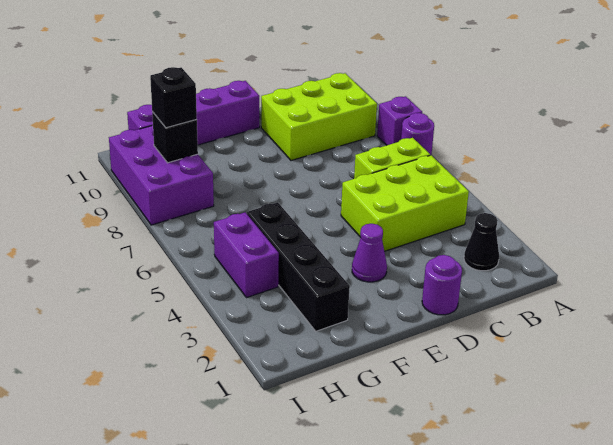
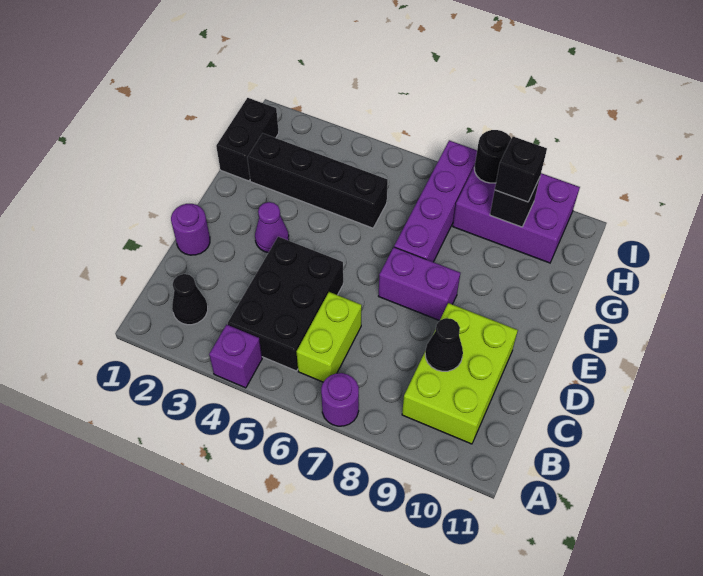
purple brick A8 level 1 -> purple brick A4 level 1
lime brick B4:D5 level 1 -> black brick B4:D5 level 1
none -> black cone C9 level 2
purple brick E11:H11 level 1 -> purple brick F7:I7 level 1
none -> black brick G1:H1 level 1
purple brick H4:H5 level 1 -> purple brick E7:E8 level 1
none -> black round brick I8 level 2

